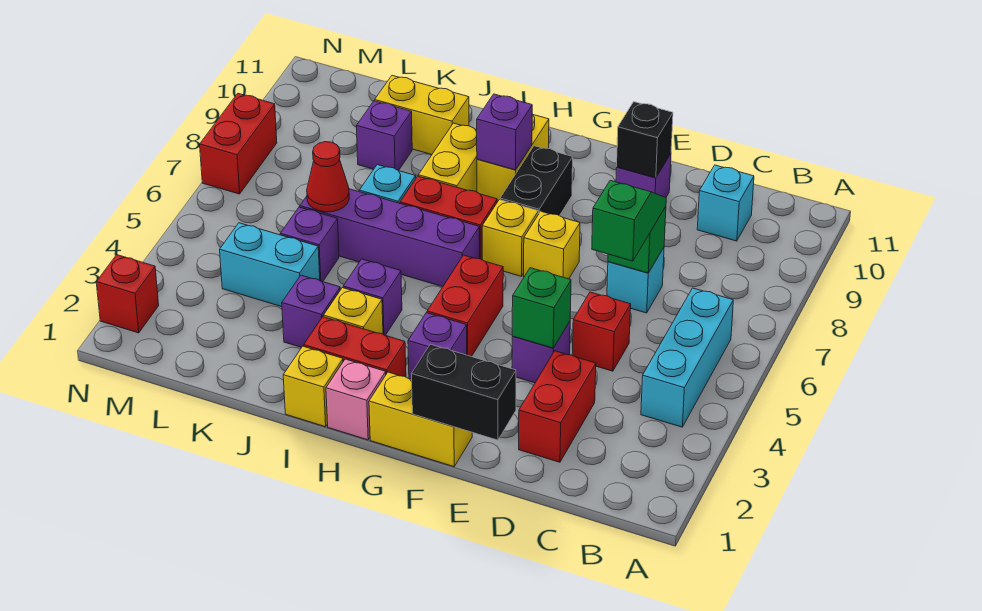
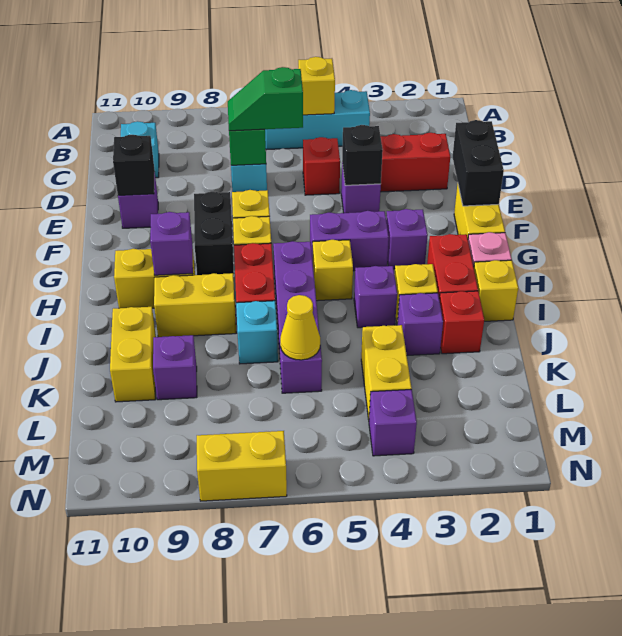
none -> yellow brick B5 level 2
green brick E4 level 2 -> black brick E4 level 2
red brick G4:G5 level 1 -> purple brick G4:G5 level 1
black brick G8:G9 level 1 -> black brick F8:G8 level 1
none -> yellow brick H5 level 1
cyan brick K4:L4 level 1 -> yellow brick K4:L4 level 1
purple brick K5 level 1 -> purple brick M4 level 1
red cone K6 level 2 -> yellow cone K6 level 2
red brick N2 level 1 -> red brick J2 level 1
red brick N7:N8 level 1 -> yellow brick N7:N8 level 1

